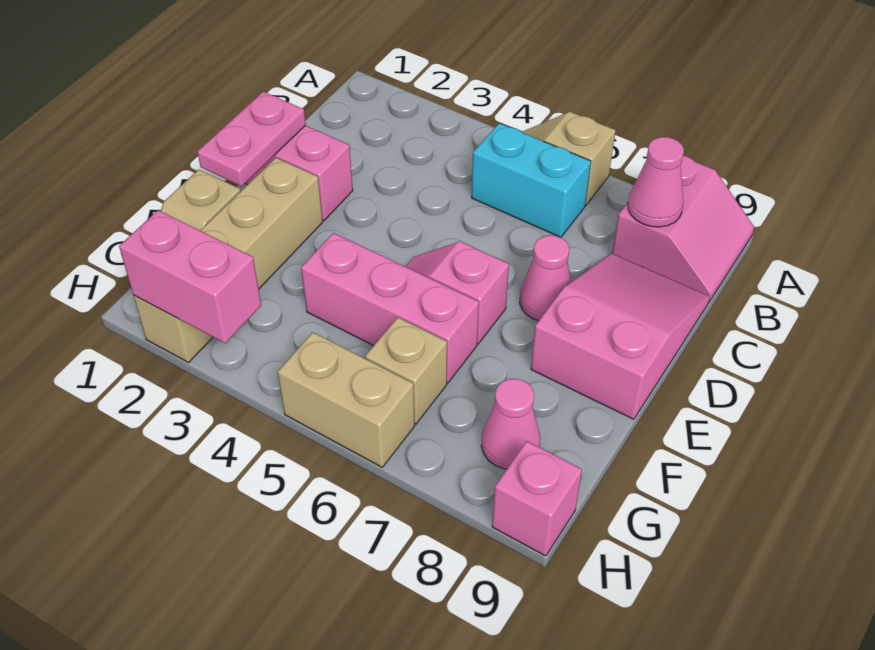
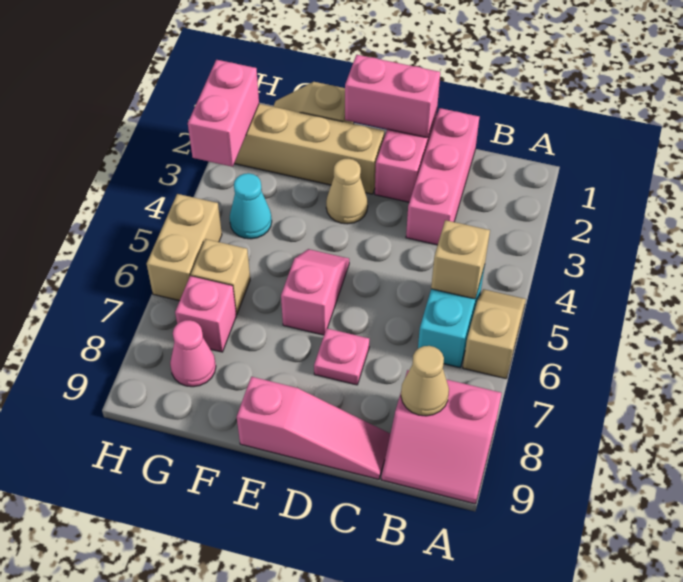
none -> tan brick B5 level 2
pink cone B8 level 2 -> tan cone B8 level 2
pink slope C8:E9 level 1 top E -> pink slope C9:E9 level 1 top E
pink plate D1:E1 level 2 -> pink brick D1:E1 level 2
pink cone D7 level 1 -> pink plate D7 level 1
none -> tan cone E3 level 1
pink brick F4:F6 level 1 -> pink brick C1:C3 level 1
none -> cyan cone G4 level 1
pink brick H9 level 1 -> pink brick G7 level 1

